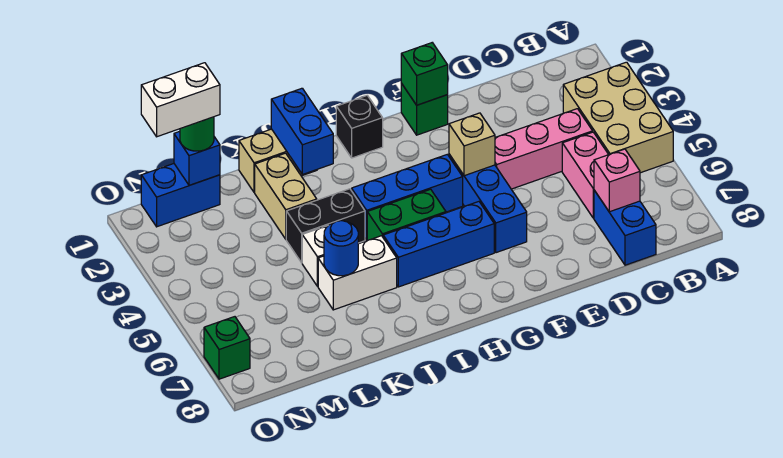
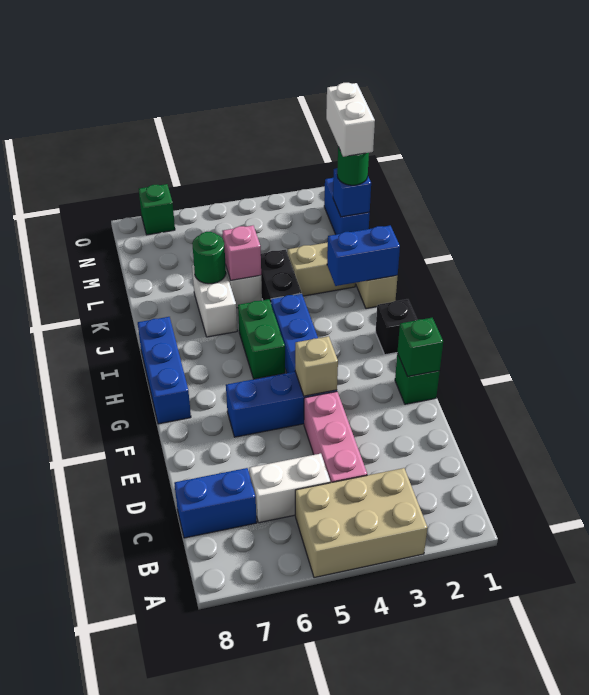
pink brick C5:C6 level 1 -> white brick C5:C6 level 1
pink brick C7 level 2 -> pink brick K5 level 2
blue brick G6:I6 level 1 -> blue brick G8:I8 level 1
blue round brick K6 level 2 -> green round brick K6 level 2

